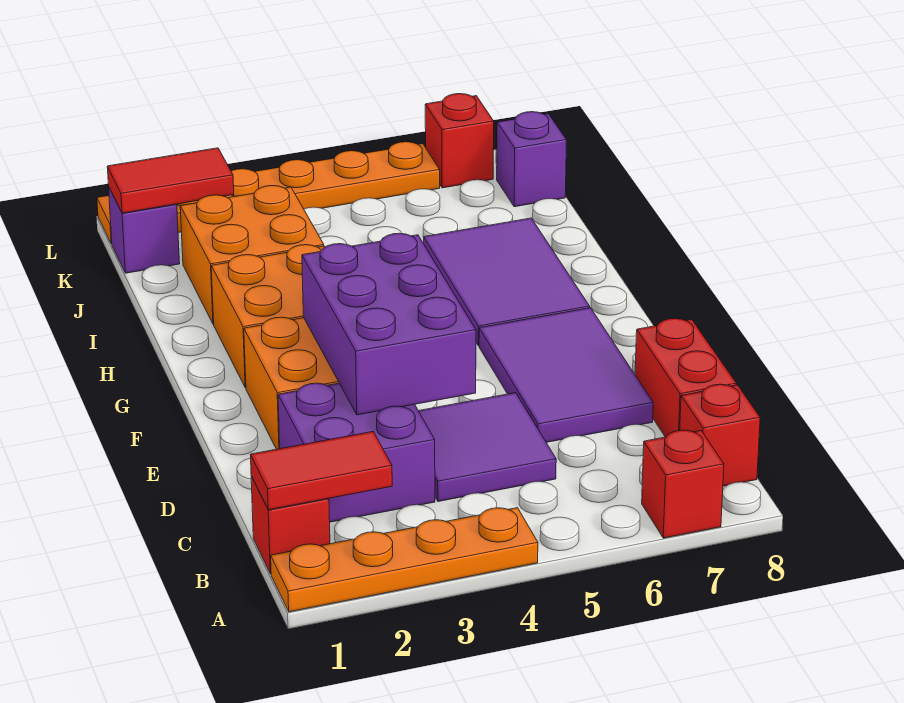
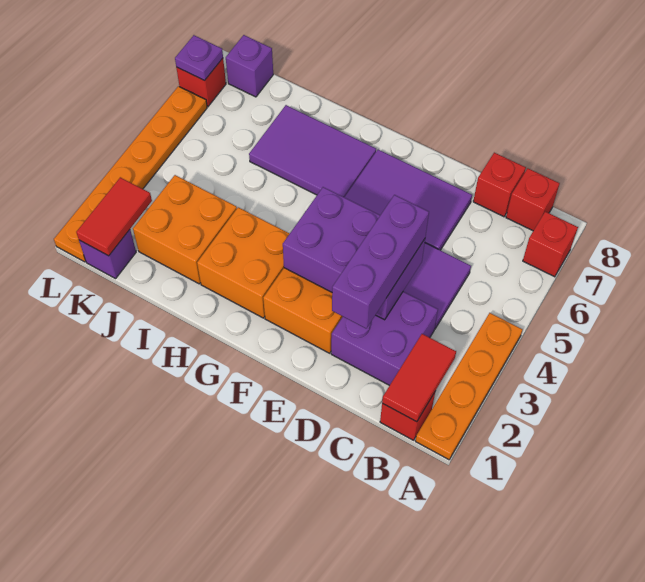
red brick C8:D8 level 1 -> red brick C8 level 1
none -> purple brick D2:D4 level 3
none -> purple plate L7 level 2

